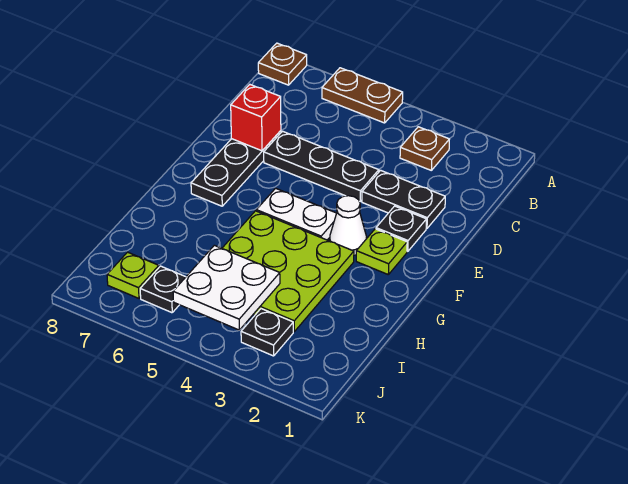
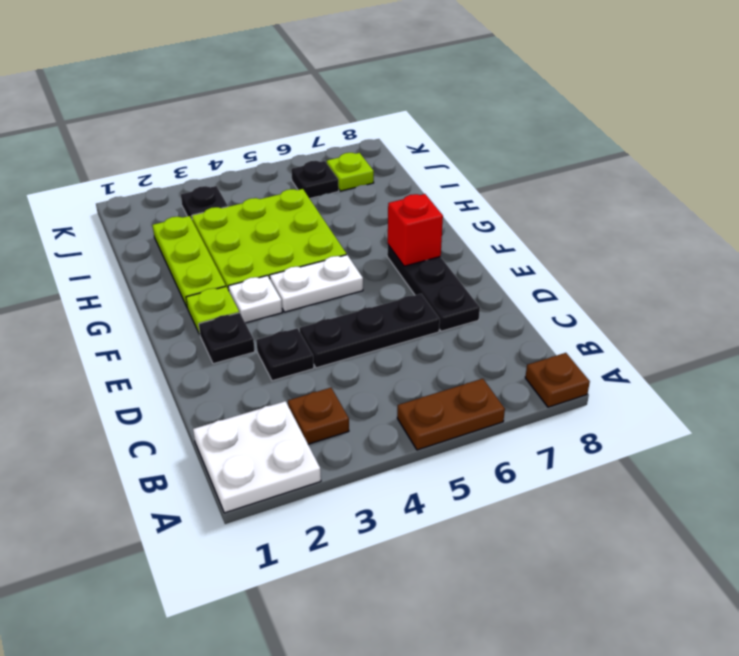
black plate D2:D3 level 1 -> black plate D3 level 1
red brick D7 level 2 -> red brick F7 level 2
white cone F3 level 1 -> white plate F3 level 1
none -> lime plate G2:I2 level 1
white plate I4:J5 level 2 -> white plate A1:B2 level 1

